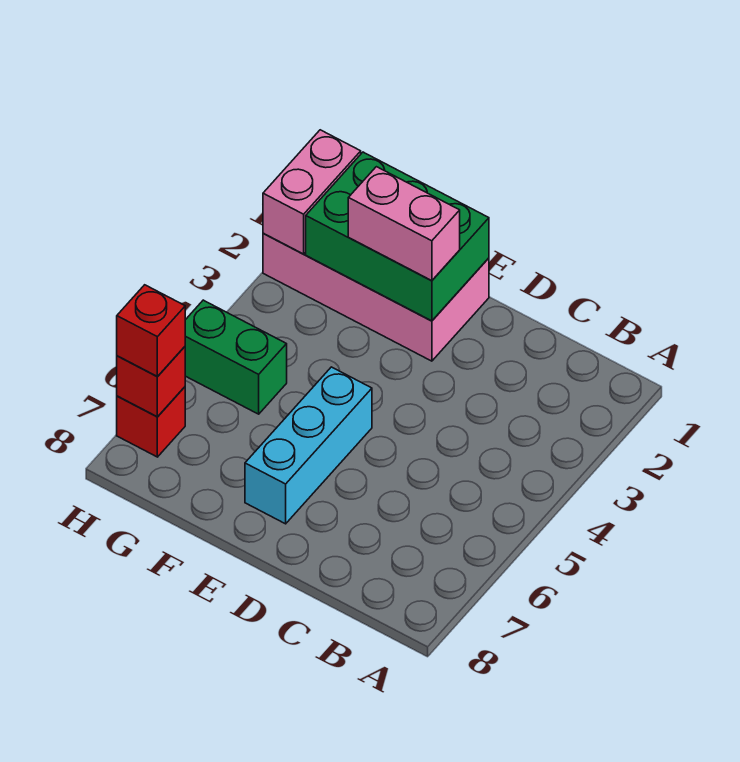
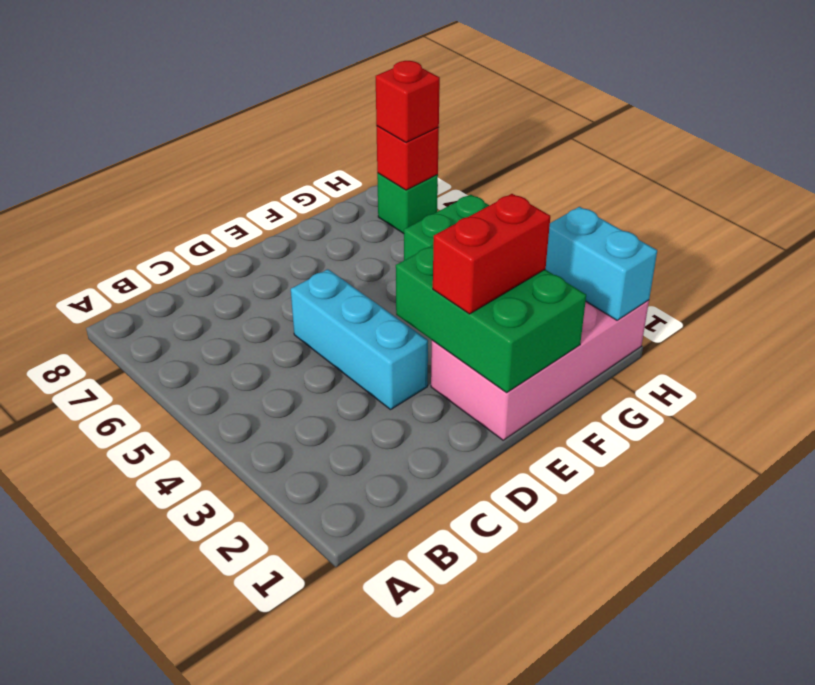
green brick E1:G2 level 2 -> green brick E1:F3 level 2
pink brick E2:F2 level 3 -> red brick E2:F2 level 3
cyan brick E5:E7 level 1 -> cyan brick D3:D5 level 1
pink brick H1:H2 level 2 -> cyan brick H1:H2 level 2
red brick H7 level 1 -> green brick H7 level 1

